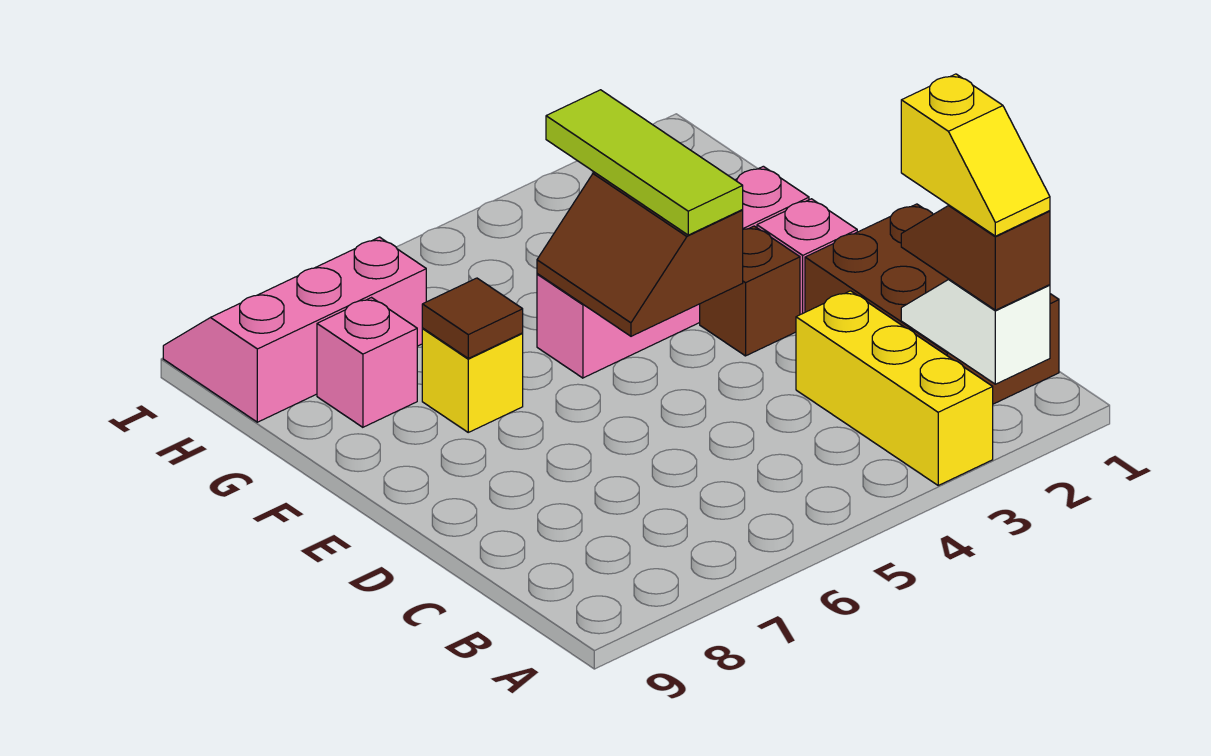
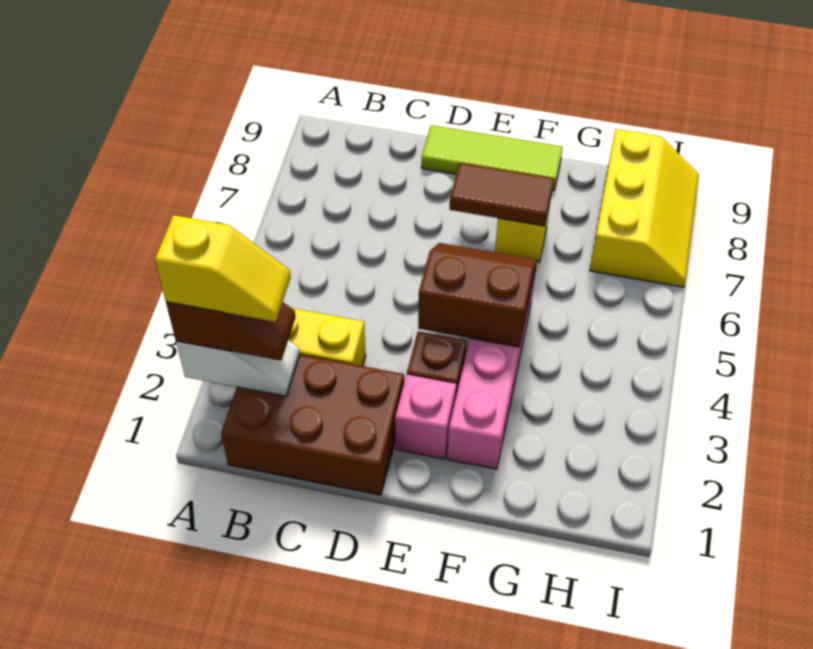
yellow slope A2:B2 level 4 top B -> yellow slope A2:B2 level 4 top A
lime tile E4:G4 level 3 -> lime tile D9:F9 level 1
brown tile F7 level 2 -> brown tile E7:F7 level 2
pink brick G8 level 1 -> none
pink slope H7:I9 level 1 top H -> yellow slope H7:I9 level 1 top H

